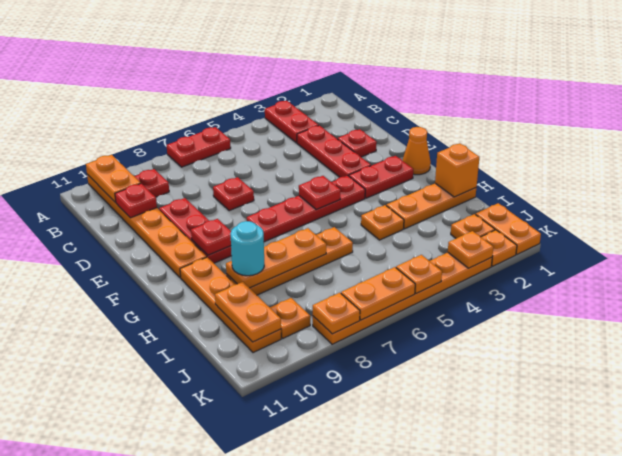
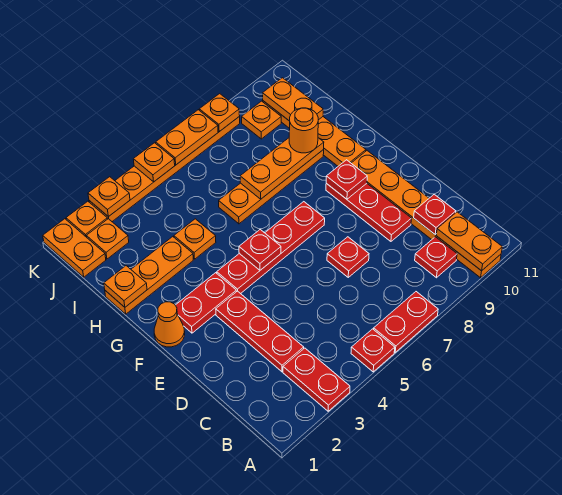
red plate D2 level 1 -> red plate A5 level 1
orange brick H1 level 2 -> orange plate H1 level 2
cyan round brick H9 level 3 -> orange round brick H9 level 3

